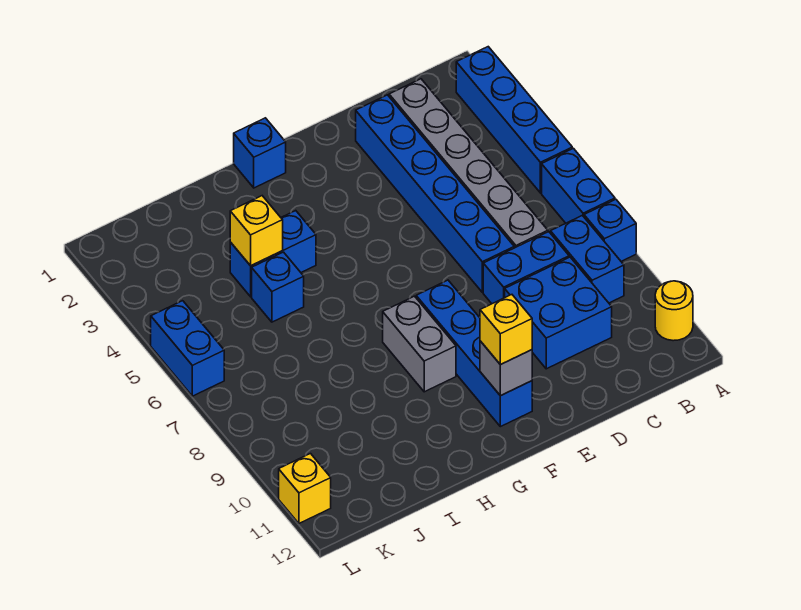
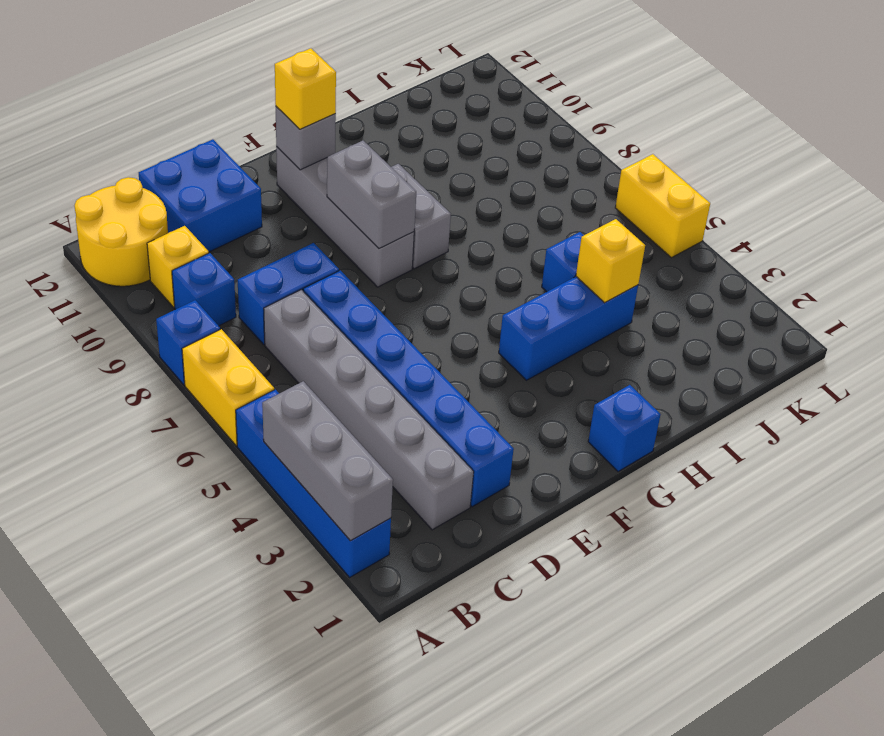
none -> grey brick A2:A4 level 2
blue brick A6:A7 level 1 -> yellow brick A6:A7 level 1
yellow round brick A11 level 1 -> yellow round brick A11:B12 level 1
blue brick B8:B9 level 1 -> blue brick B9 level 1
blue brick C9:D10 level 1 -> blue brick C11:D12 level 1
blue brick F8:F11 level 1 -> grey brick F8:F11 level 1
none -> grey brick F8:F9 level 2
blue brick H4:I4 level 1 -> blue brick G4:I4 level 1
blue brick L5:L6 level 1 -> yellow brick L5:L6 level 1
yellow brick L11 level 1 -> yellow brick B10 level 1

